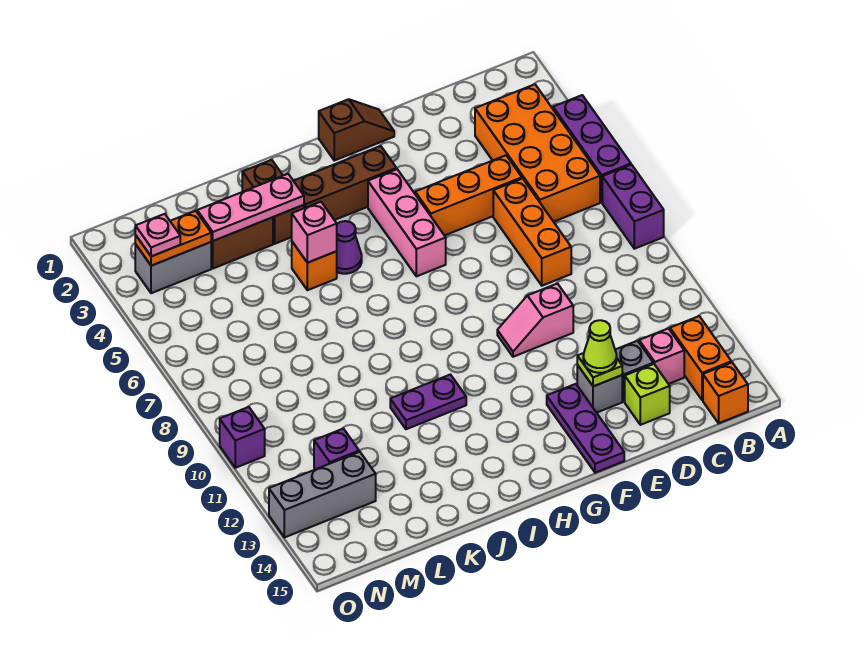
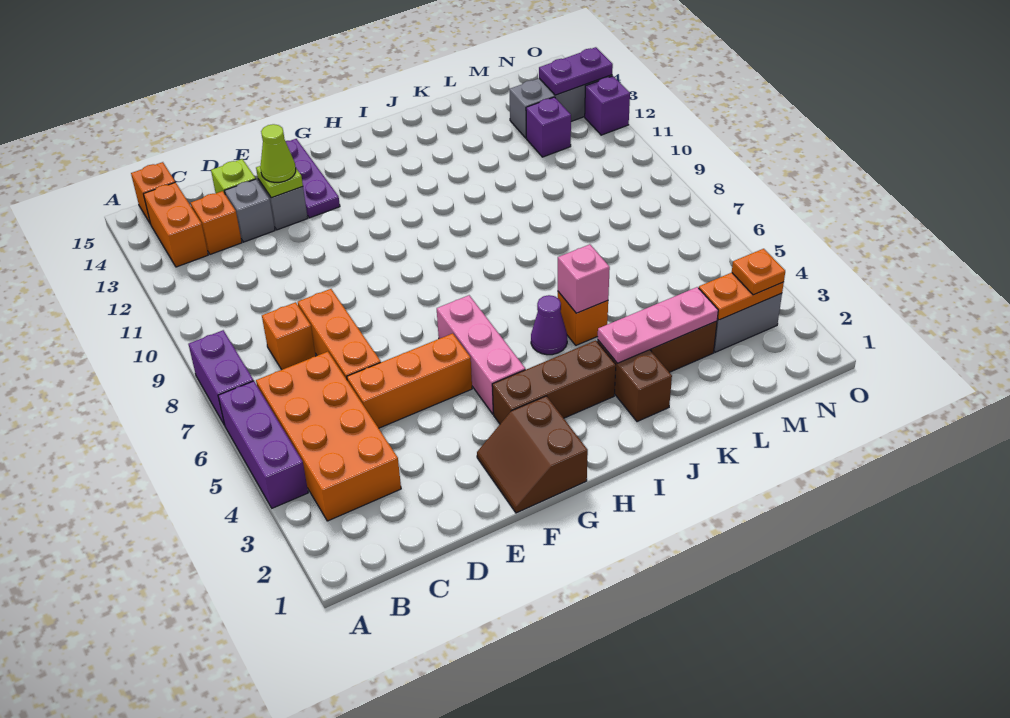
none -> orange brick C8 level 1
pink brick C13 level 1 -> orange brick C13 level 1
pink slope E10:F10 level 1 top E -> none
brown slope F1:G1 level 1 top G -> brown slope F1:G2 level 1 top G
purple plate I11:J11 level 1 -> purple plate N13:O13 level 2
pink plate N3 level 3 -> orange plate N3 level 3
purple brick O10 level 1 -> purple brick O12 level 1

